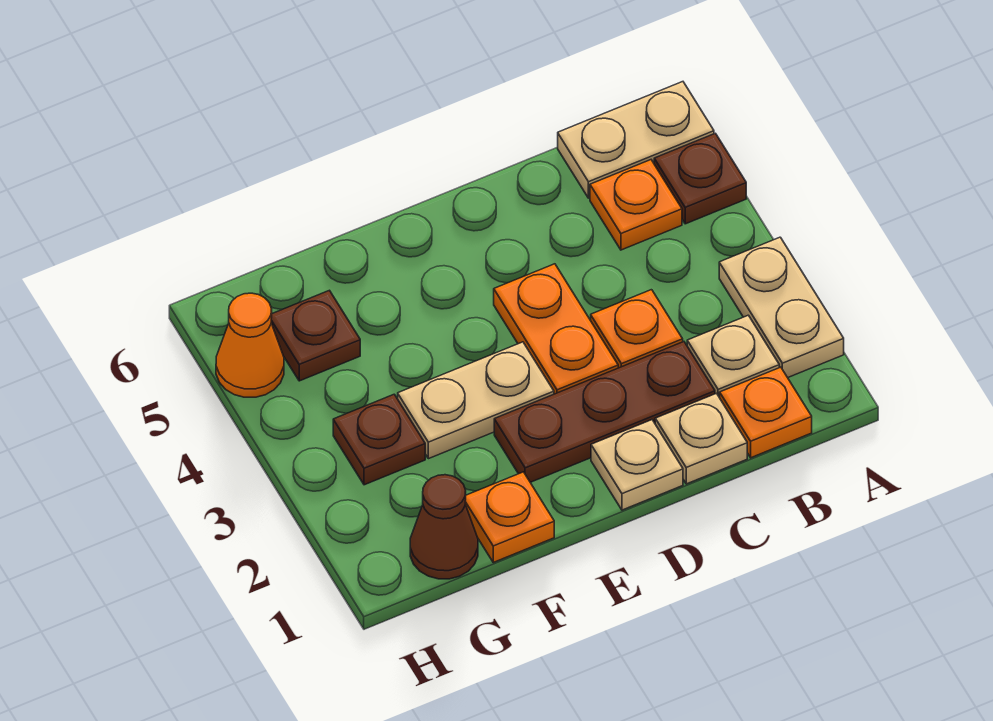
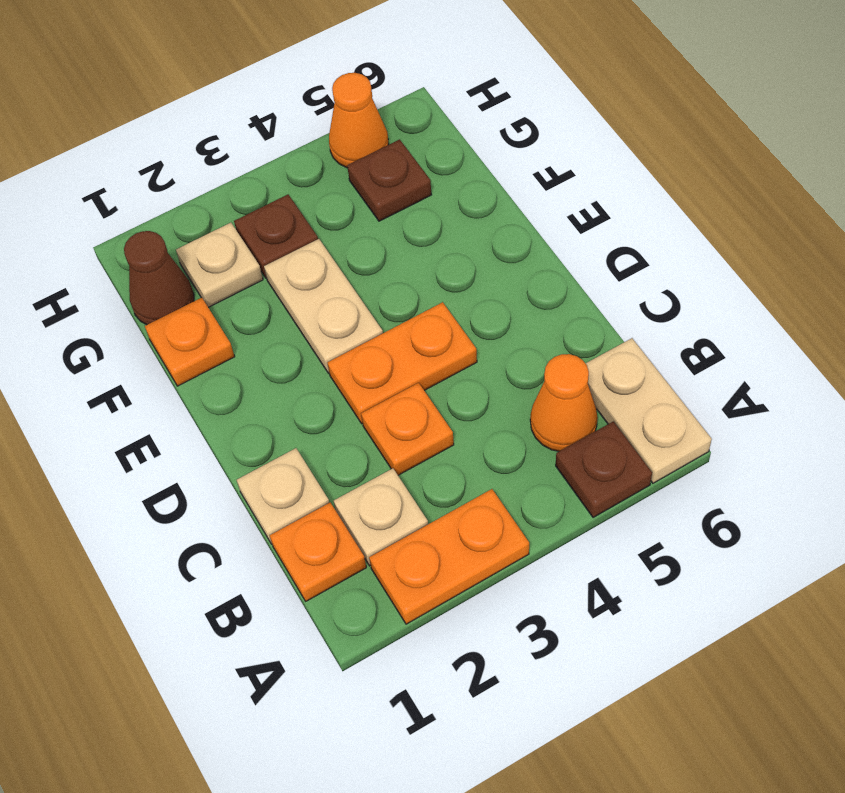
tan plate A2:A3 level 1 -> orange plate A2:A3 level 1
orange plate B5 level 1 -> orange cone B5 level 1
brown plate C2:E2 level 1 -> none
tan plate D1 level 1 -> tan plate G2 level 1

